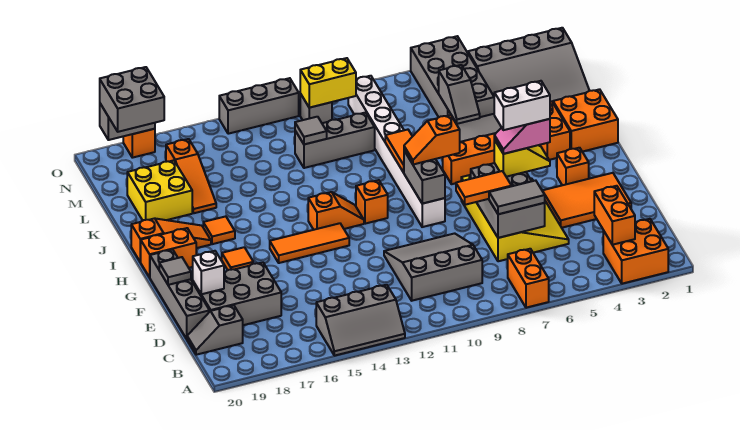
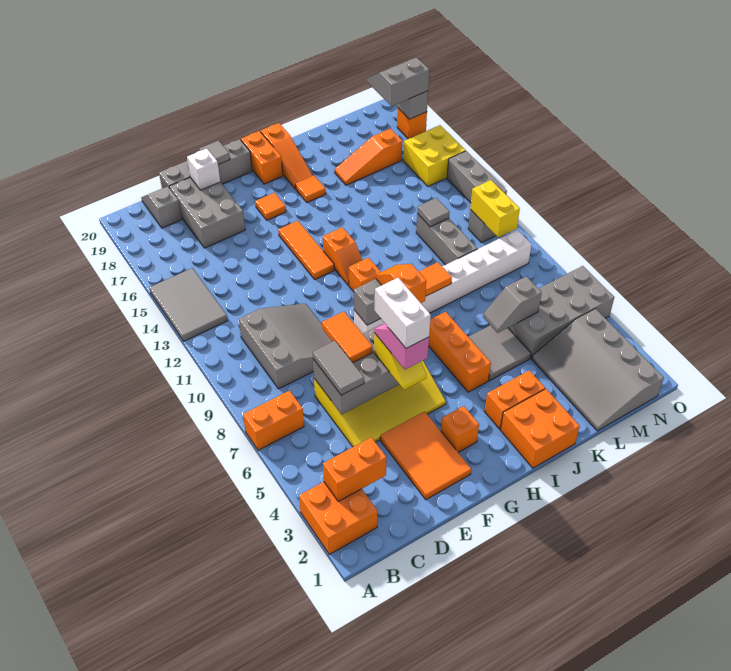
grey slope A13:B15 level 1 top B -> grey tile A13:B15 level 1
yellow brick K18:L19 level 1 -> yellow brick N15:O16 level 1
grey brick N18:O19 level 3 -> grey slope N18:O19 level 3 top 18

